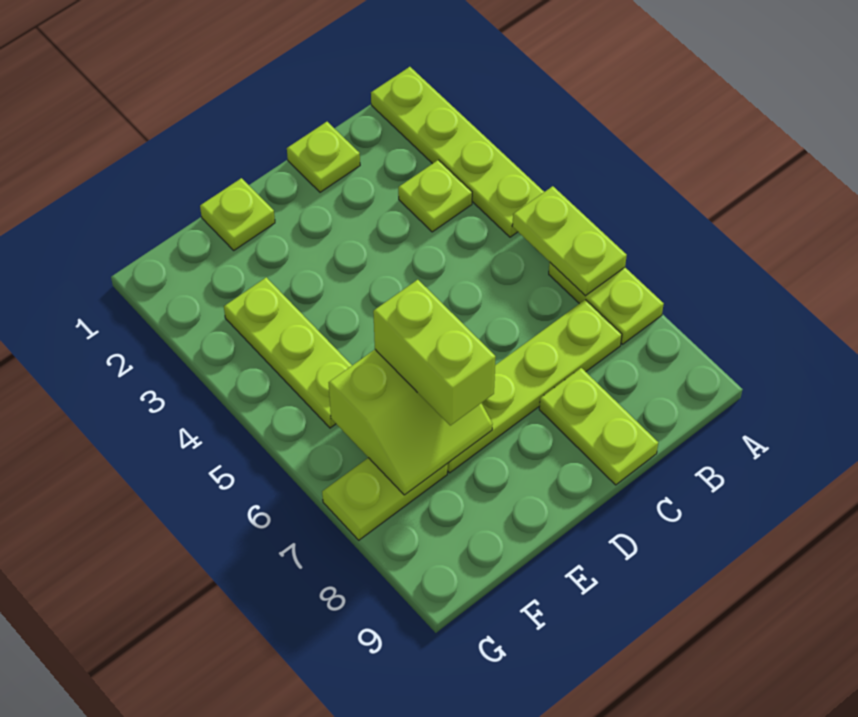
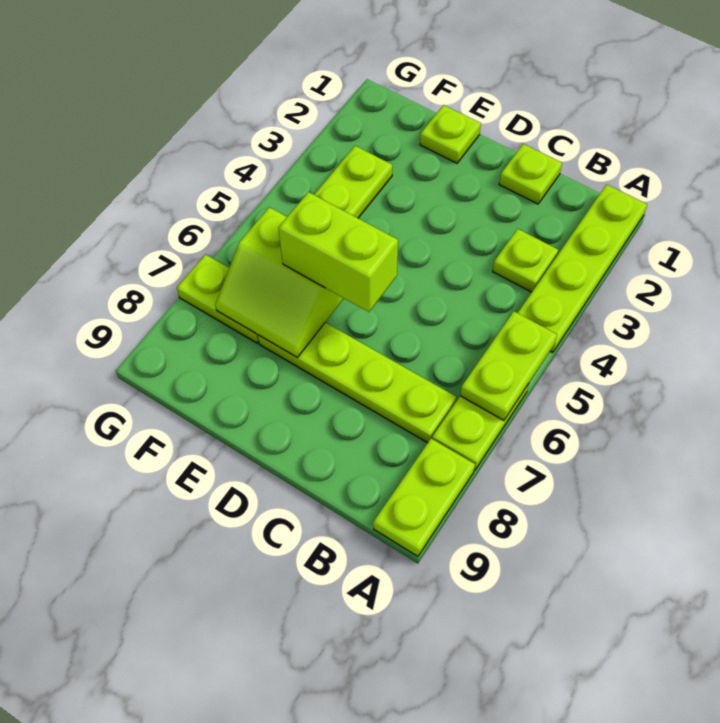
lime plate C8:C9 level 1 -> lime plate A8:A9 level 1
lime brick E6:E7 level 3 -> lime brick D6:E6 level 3

